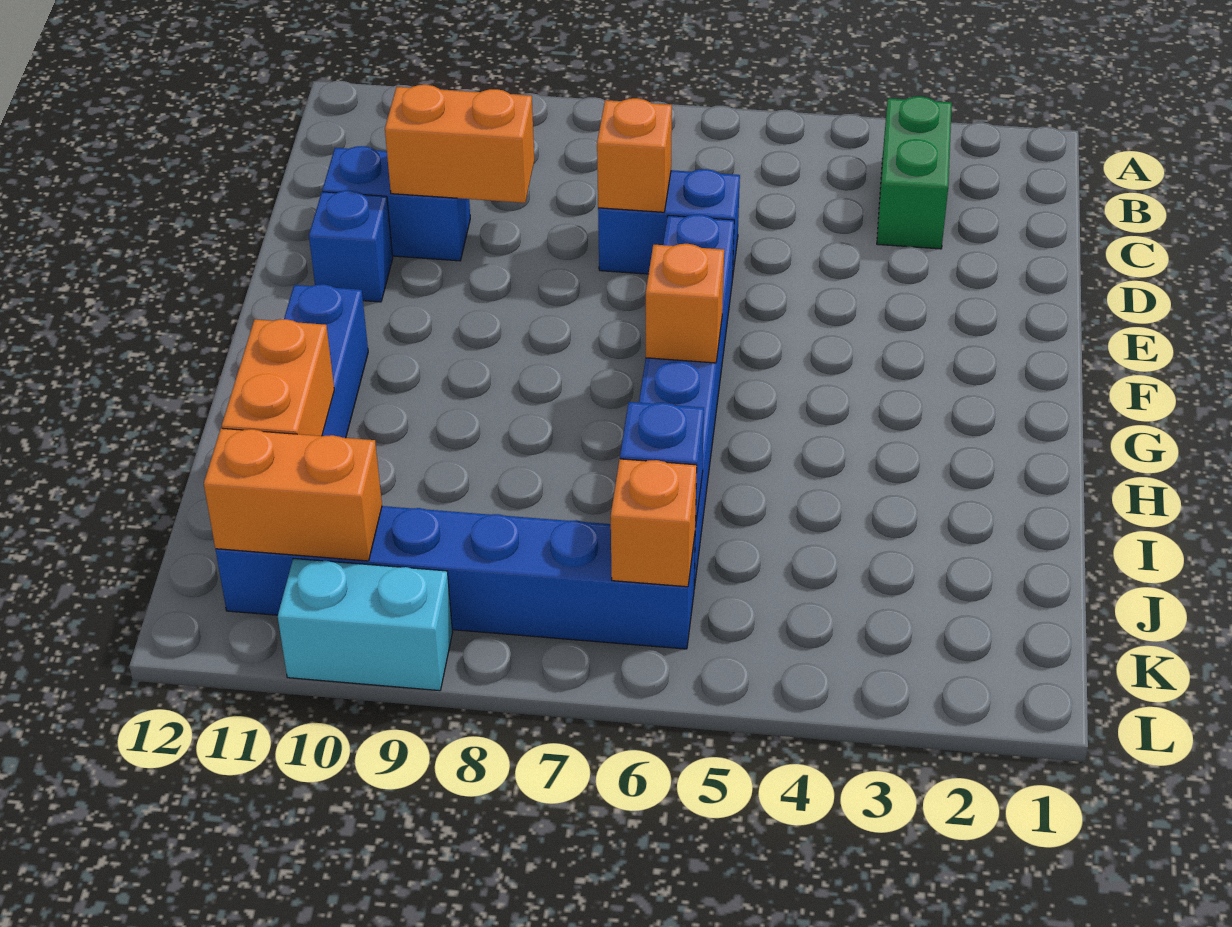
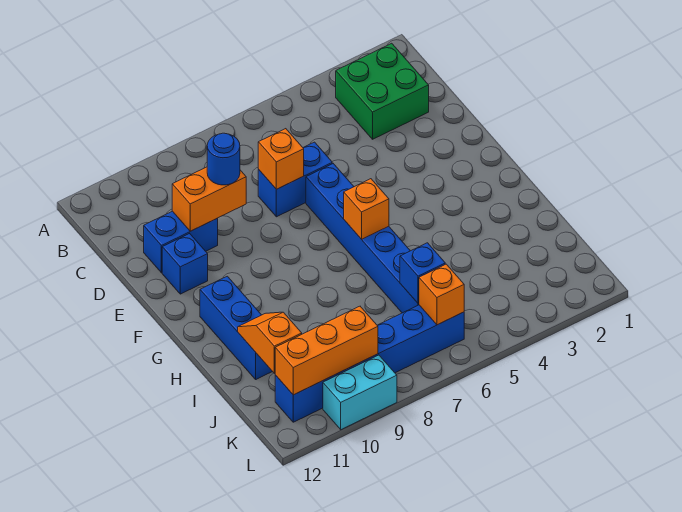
green brick B3:C3 level 1 -> green brick B2:C3 level 1
none -> blue round brick D9 level 3
orange brick I11:J11 level 2 -> orange slope I11:J11 level 2 top J
orange brick K10:K11 level 2 -> orange brick K9:K11 level 2

